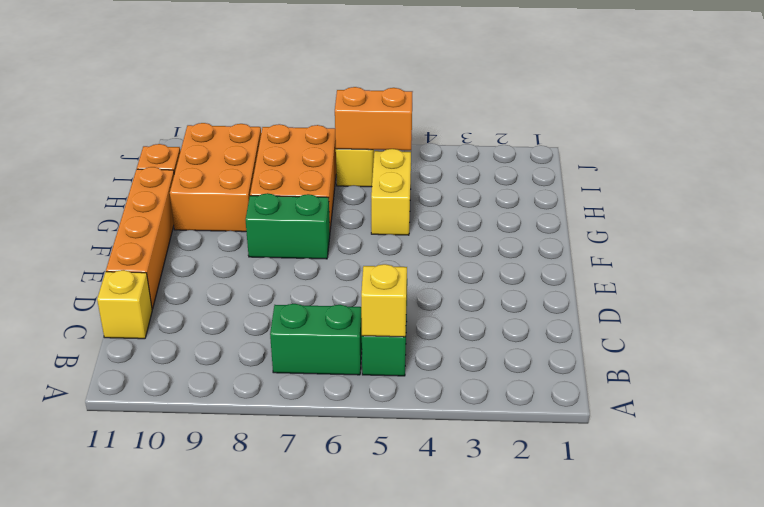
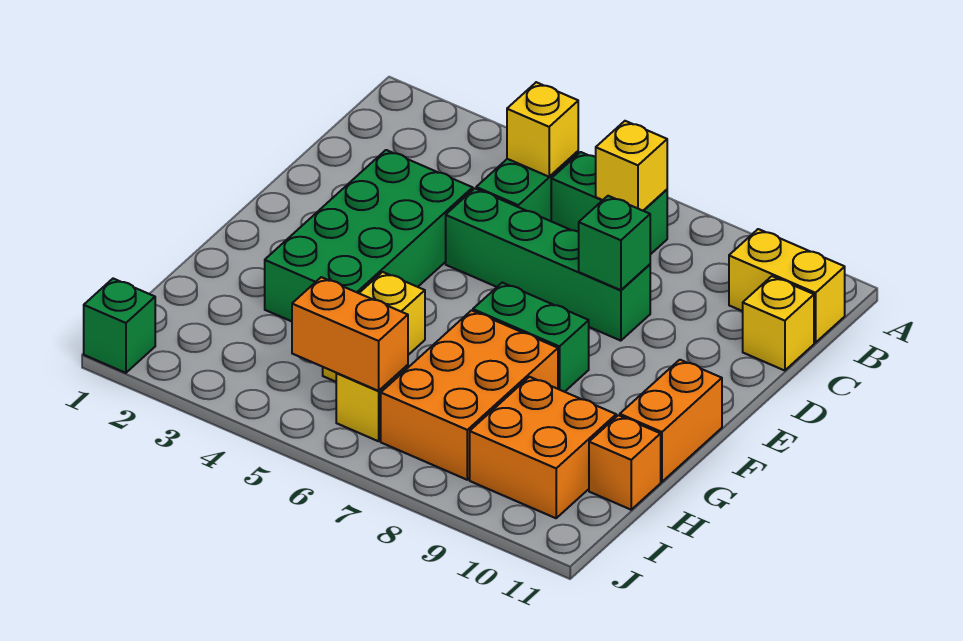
none -> yellow brick B7 level 2
none -> yellow brick B10:B11 level 1
none -> green brick D3:G4 level 1
none -> green brick D5:D8 level 1
none -> green brick D8 level 2
orange brick D11:G11 level 1 -> orange brick F11:G11 level 1
orange brick G9:I10 level 1 -> orange brick H9:I10 level 1
none -> green brick J1 level 1

